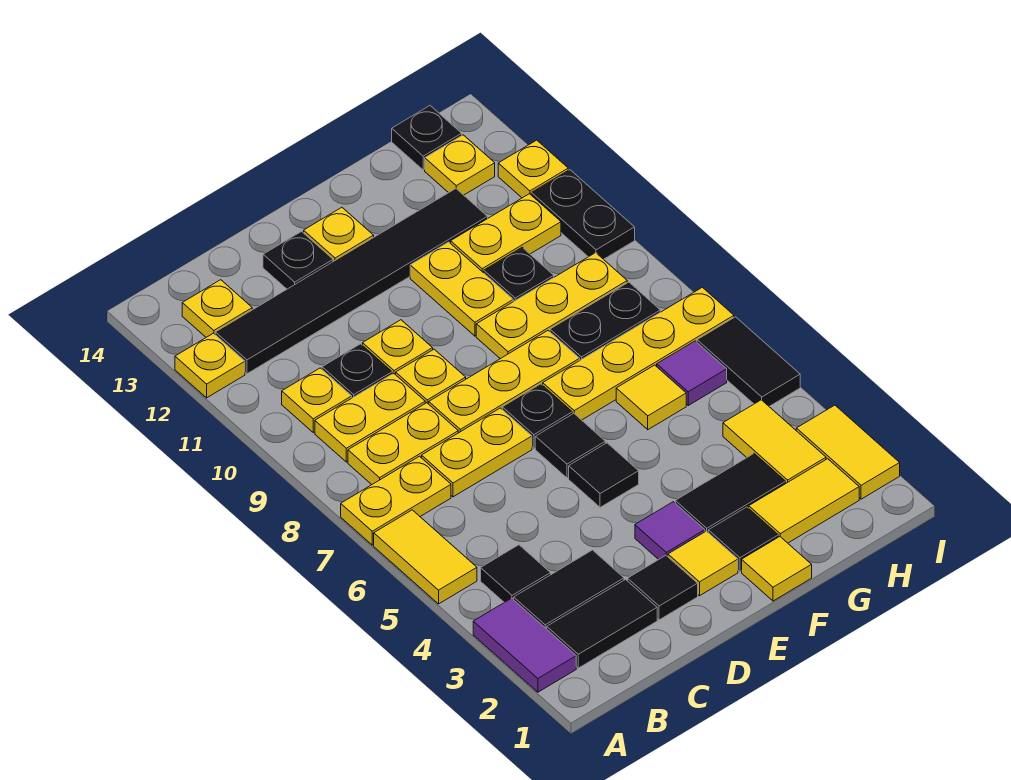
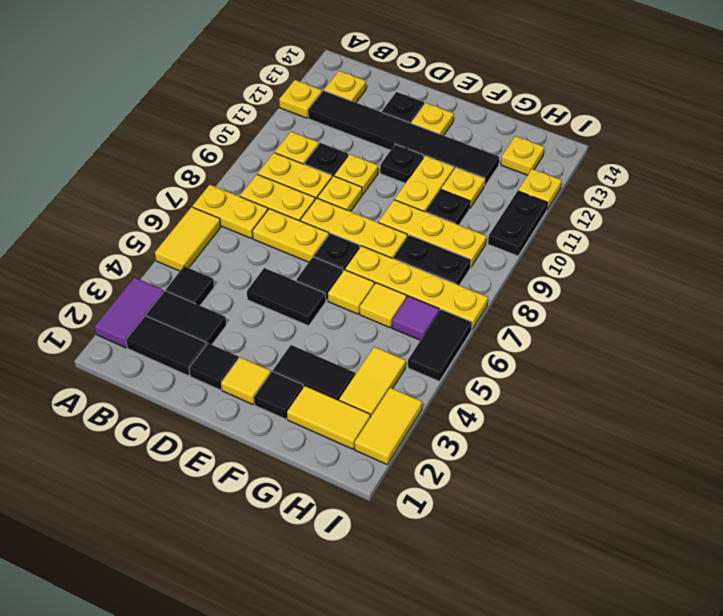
purple tile E3 level 1 -> none
black tile E5 level 1 -> black tile D5:E5 level 1
yellow tile F1 level 1 -> yellow tile F6 level 1
yellow plate G11:H11 level 1 -> yellow plate G11 level 1
black plate H14 level 1 -> black plate E11 level 1

